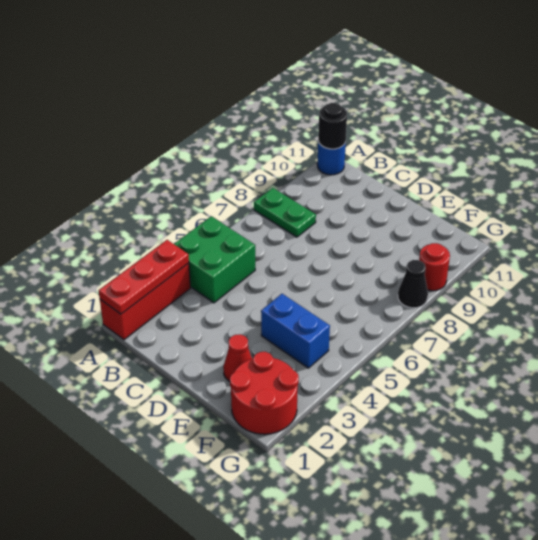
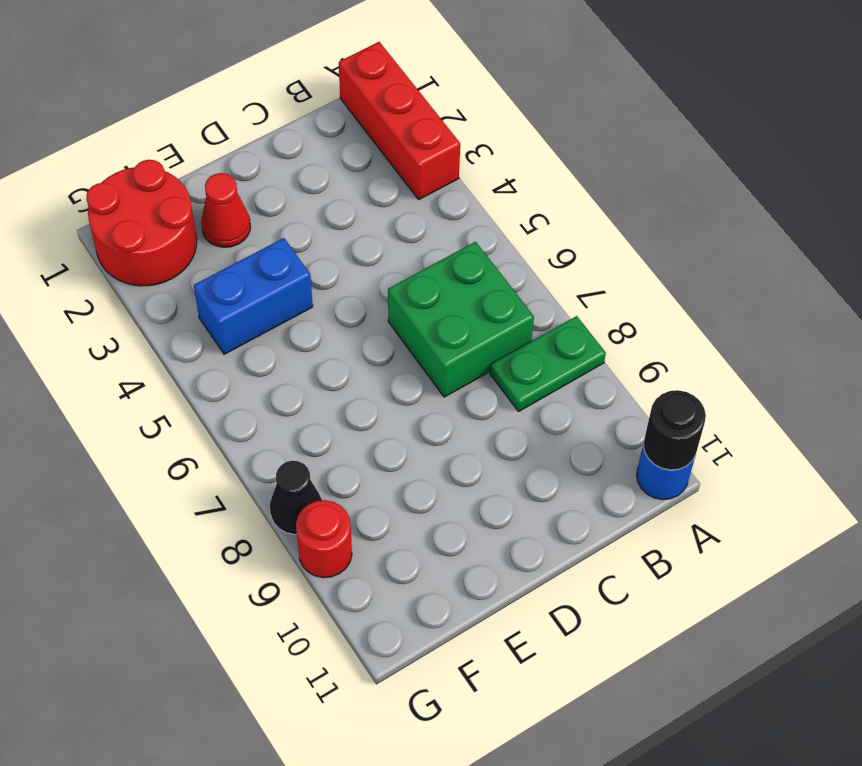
red plate A1:A3 level 2 -> none
green brick A4:B5 level 1 -> green brick B6:C7 level 1

